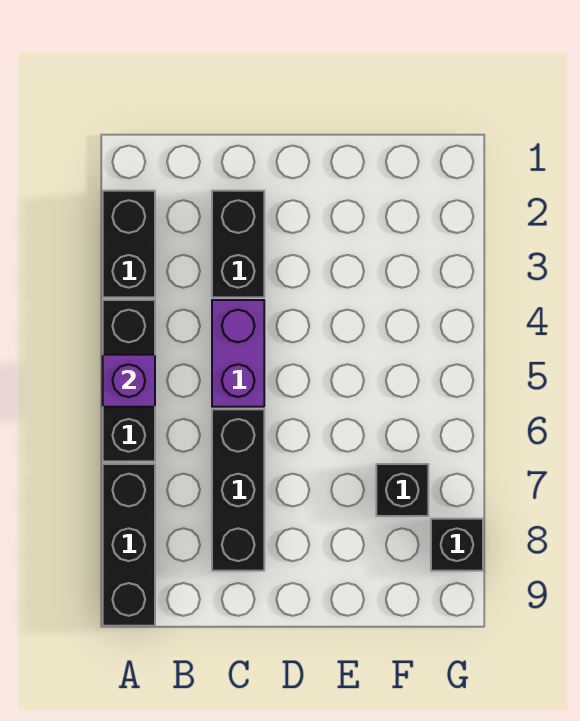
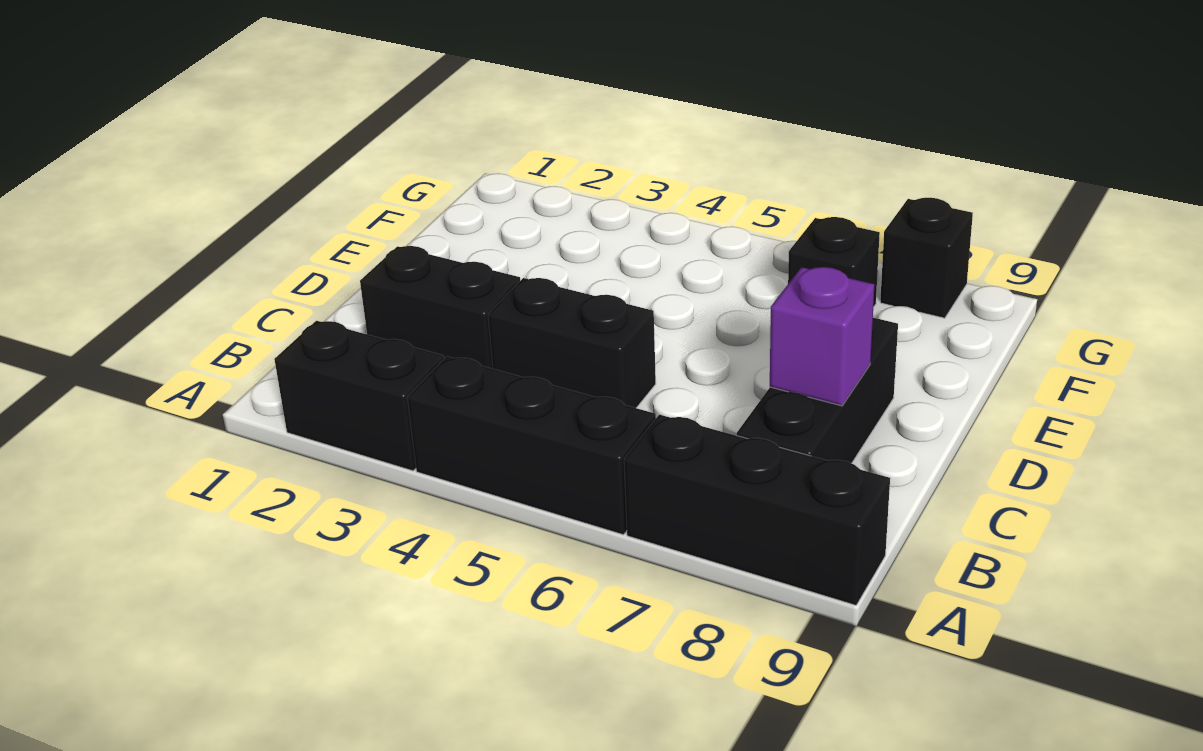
purple brick A5 level 2 -> purple brick C8 level 2
purple brick C4:C5 level 1 -> black brick C4:C5 level 1
black brick C6:C8 level 1 -> black brick B8:D8 level 1

